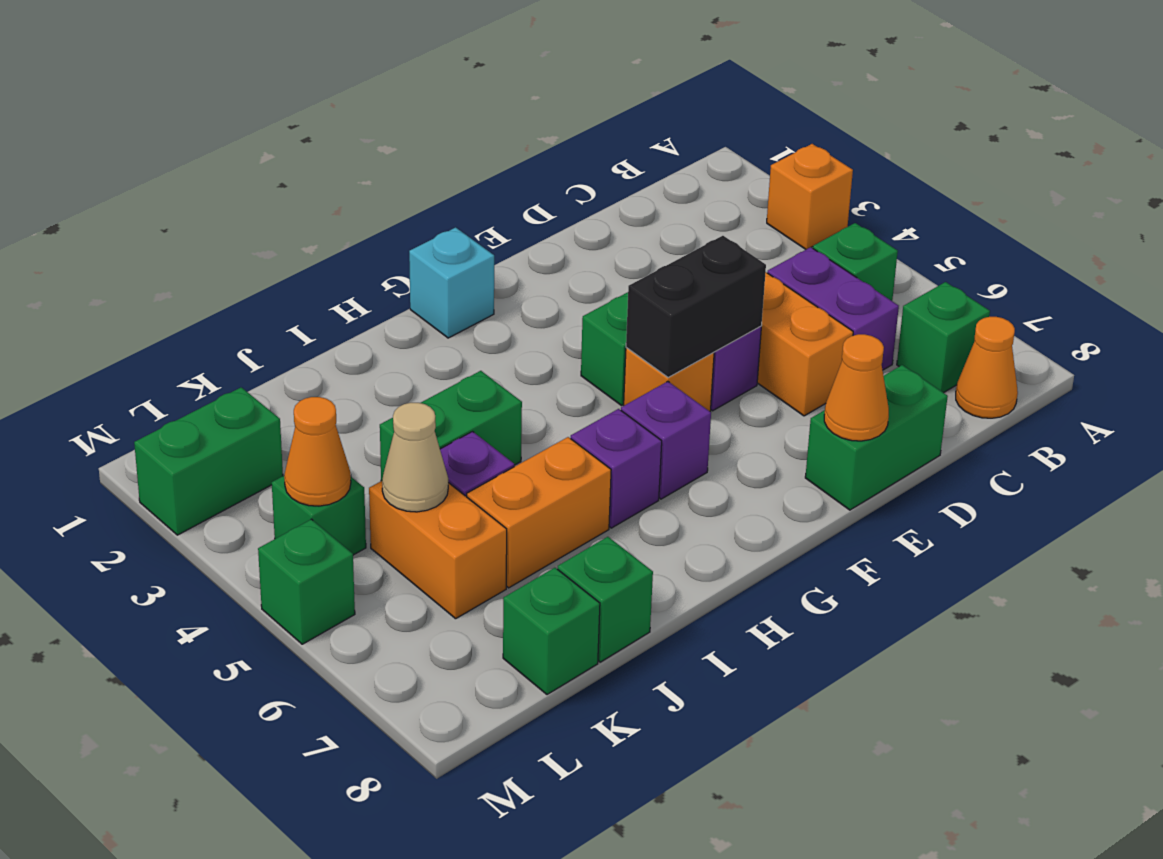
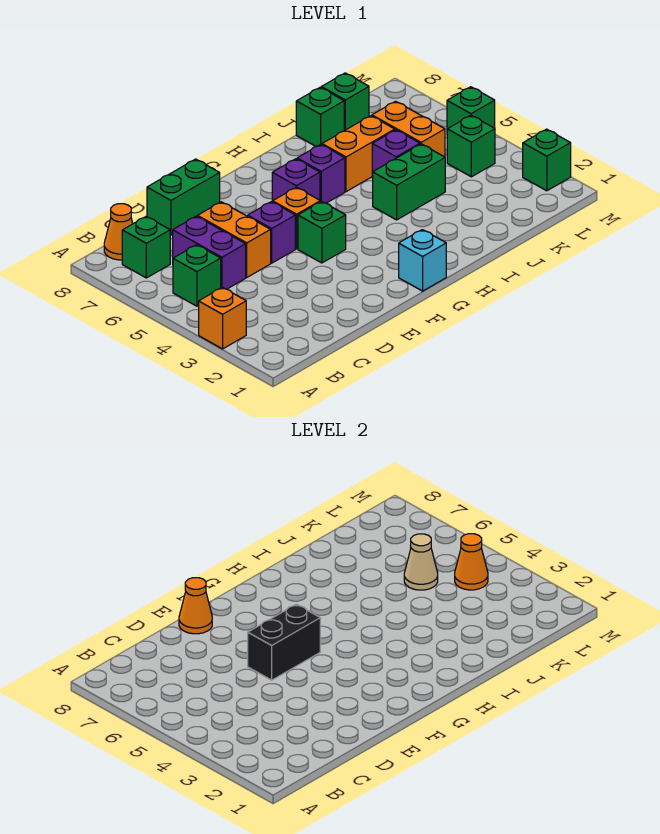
green brick L2:M2 level 1 -> green brick M2 level 1

